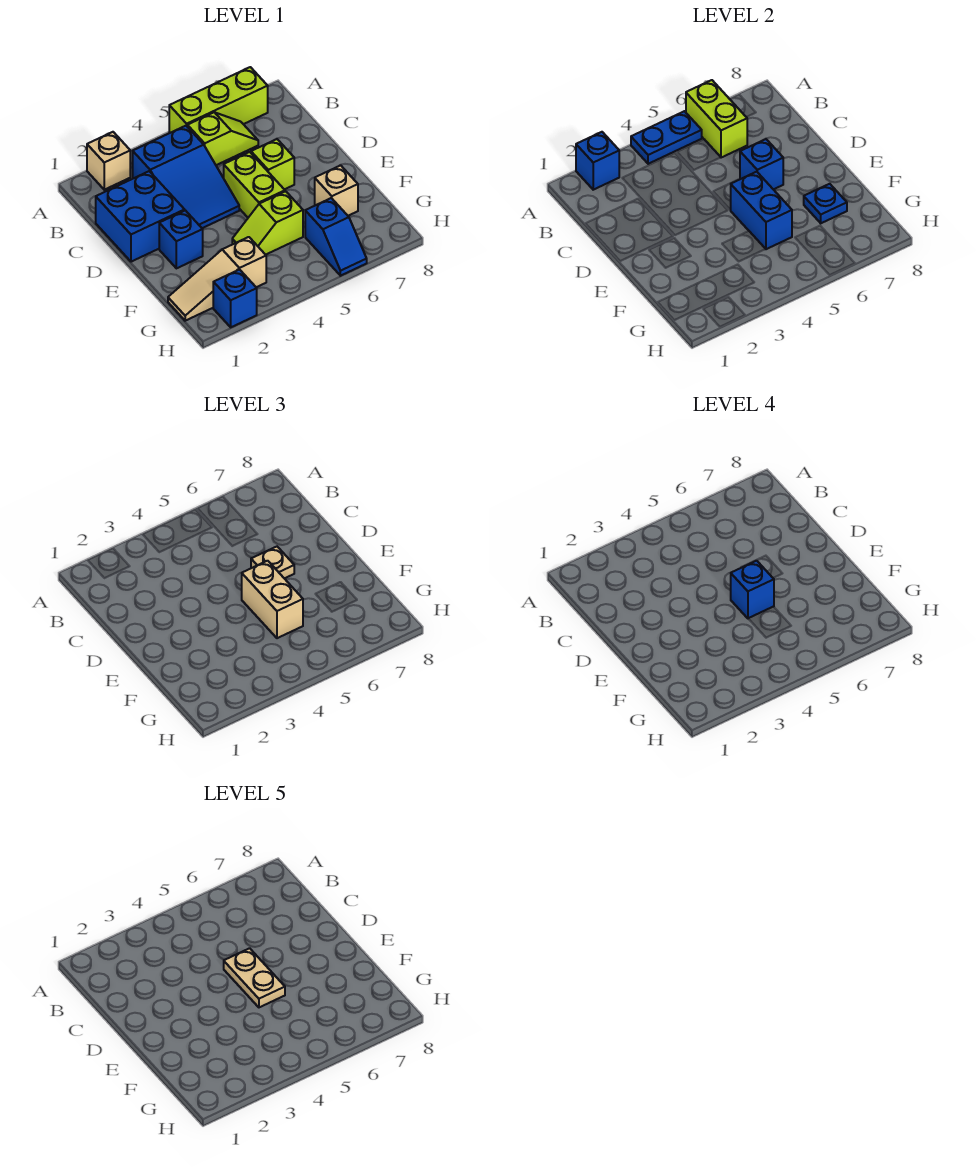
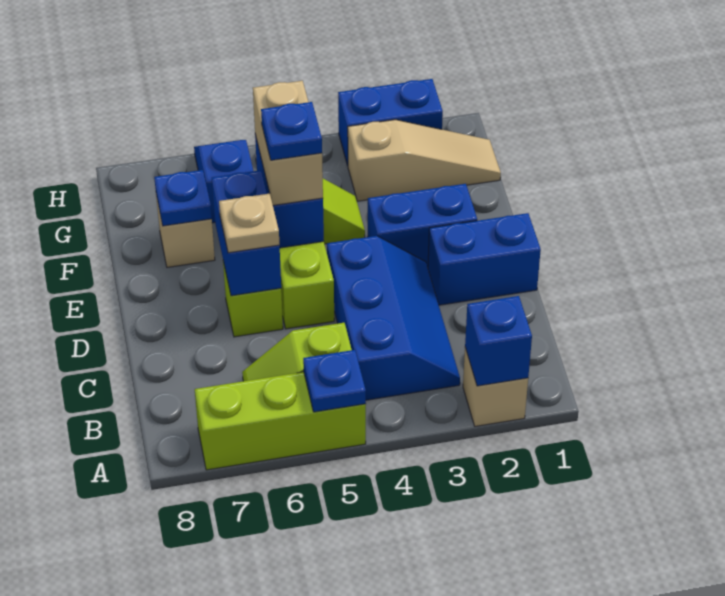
blue plate A4:A5 level 2 -> blue plate A5 level 2
lime brick A6:B6 level 2 -> none
blue slope B3:D4 level 1 top B -> blue slope B3:D4 level 1 top 4
blue brick C1:D2 level 1 -> blue brick D1:D2 level 1
tan plate D5:E5 level 5 -> none
blue brick D6 level 2 -> blue brick D6:E6 level 2
blue brick E2 level 1 -> blue brick E2:E3 level 1
blue brick E5 level 4 -> blue plate E5 level 4
blue brick H2 level 1 -> blue brick H2:H3 level 1

